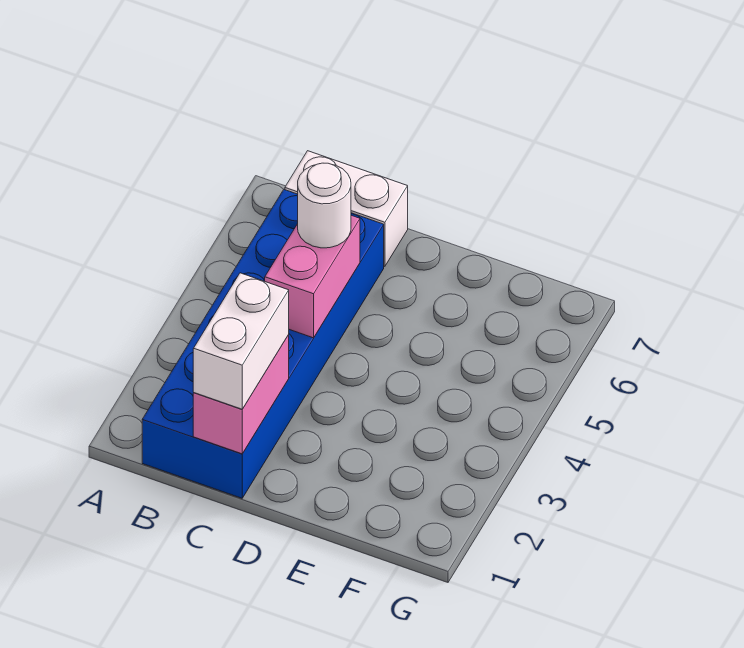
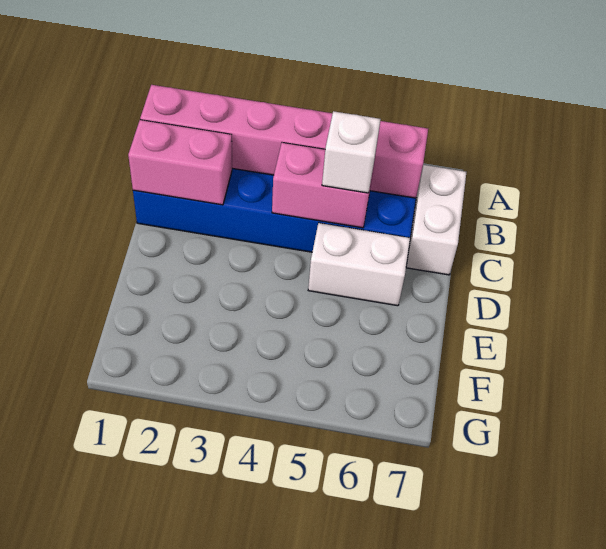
none -> pink brick B1:B6 level 2
white brick C1:C2 level 3 -> white brick D5:D6 level 1
white round brick C5 level 3 -> white brick C5 level 3

